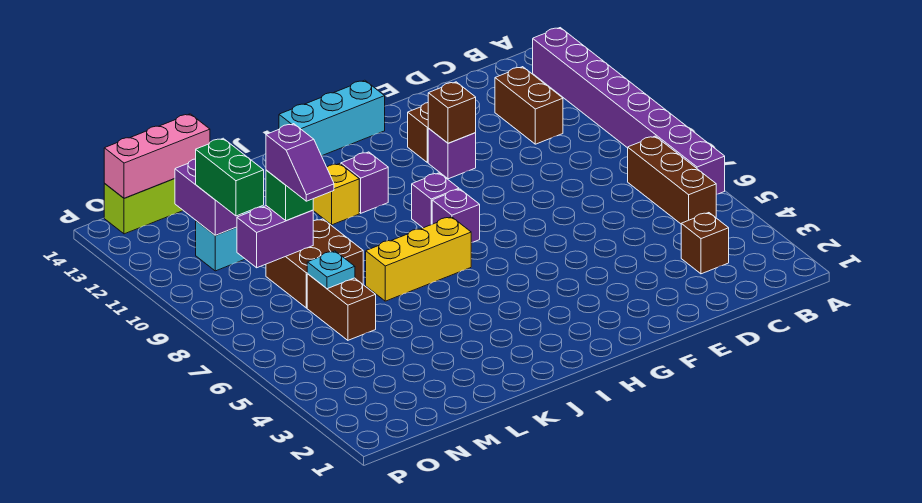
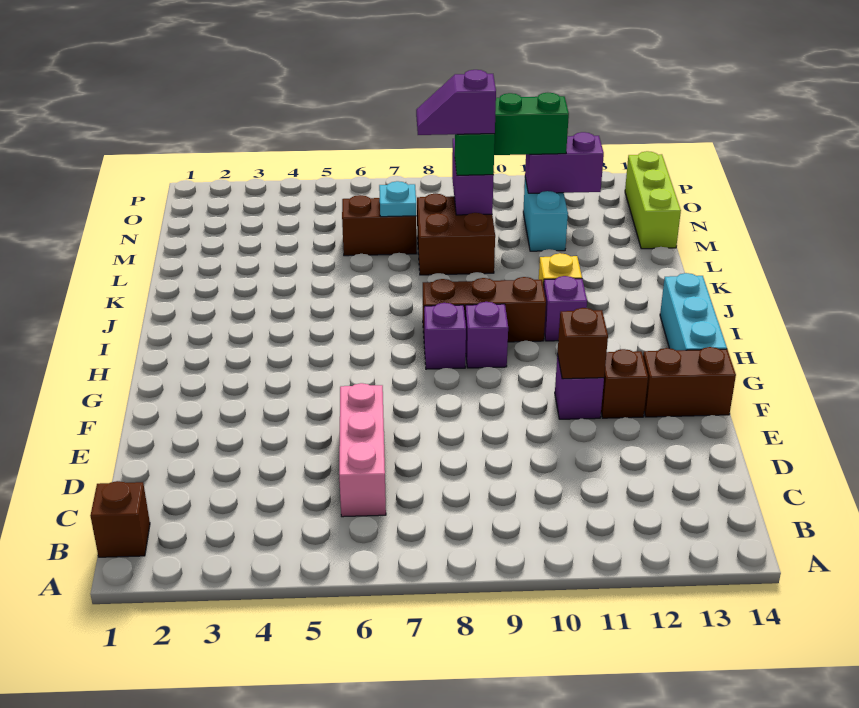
purple brick A6:A13 level 1 -> none
brown brick B5:B7 level 1 -> brown brick I8:I10 level 1
brown brick C3 level 1 -> brown brick B1 level 1
brown brick C11:C12 level 1 -> brown brick F13:F14 level 1
yellow brick I7:K7 level 1 -> none
pink brick M14:O14 level 2 -> pink brick C6:E6 level 1

